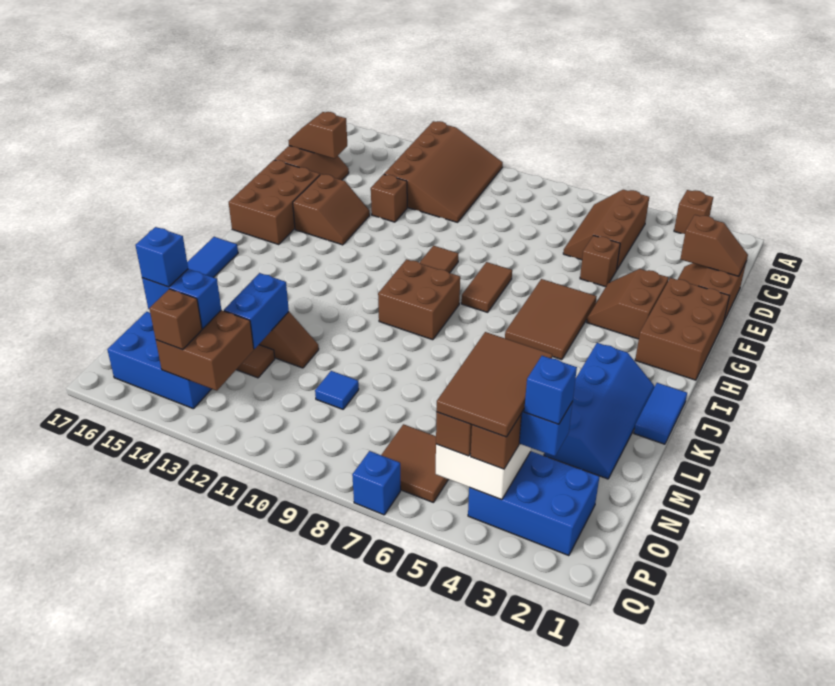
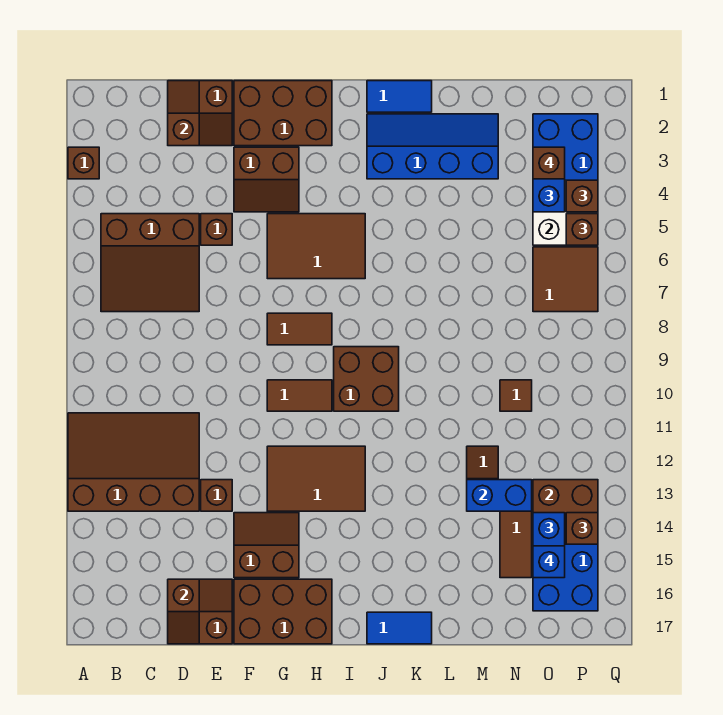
brown slope B5:D6 level 1 top 5 -> brown slope B5:D7 level 1 top 5
brown tile N4:P5 level 4 -> brown tile G12:I13 level 1
blue tile N10 level 1 -> brown tile N10 level 1
blue brick O3 level 4 -> brown brick O3 level 4
blue brick Q7 level 1 -> none

